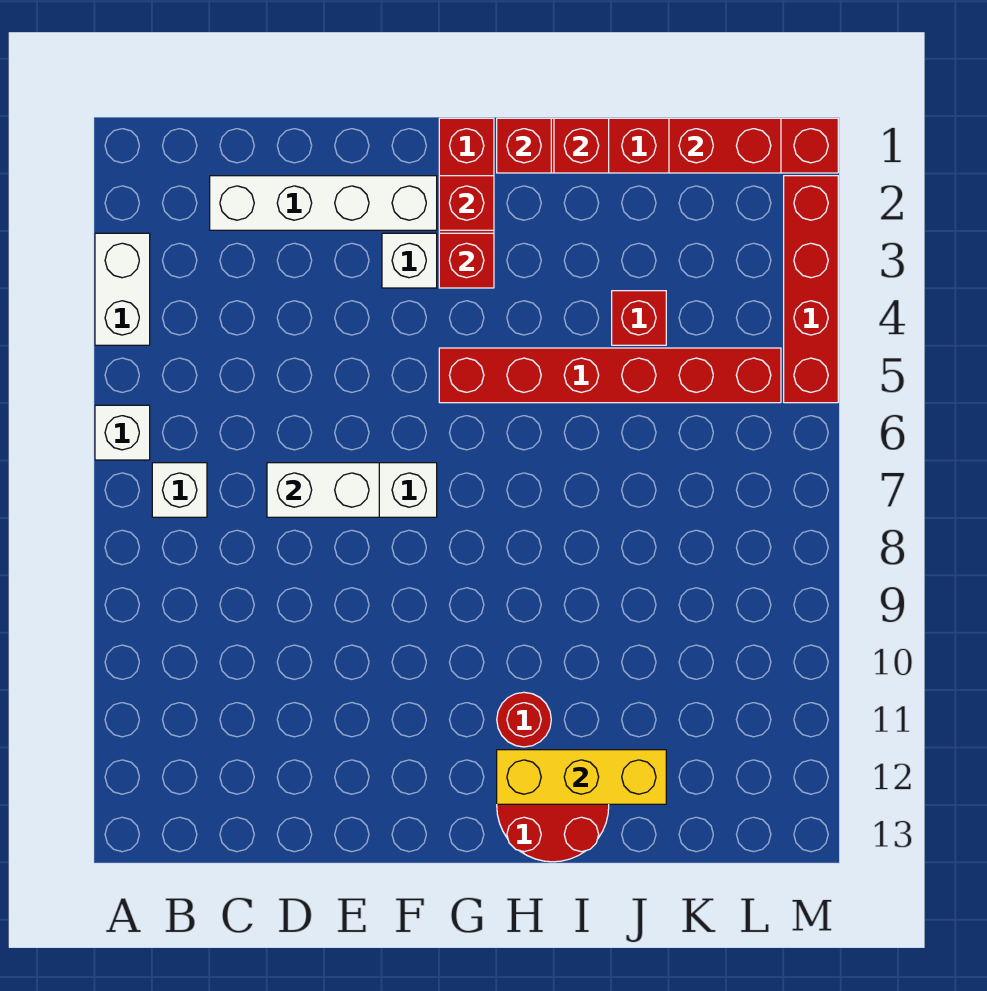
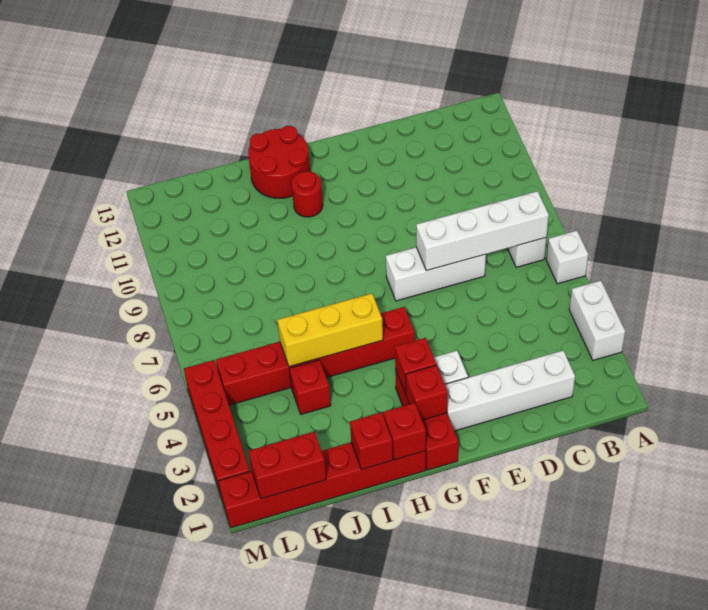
white brick D7:E7 level 2 -> white brick B7:E7 level 2
yellow brick H12:J12 level 2 -> yellow brick H5:J5 level 2

